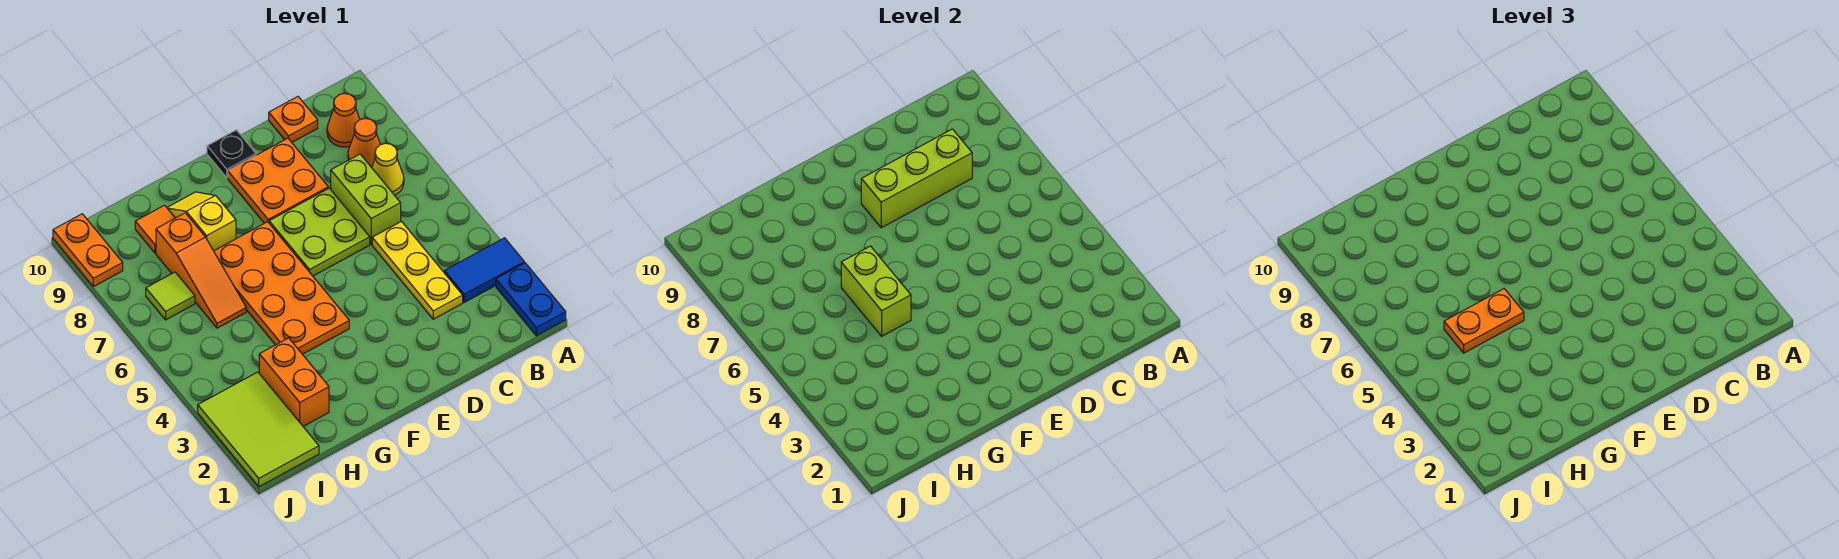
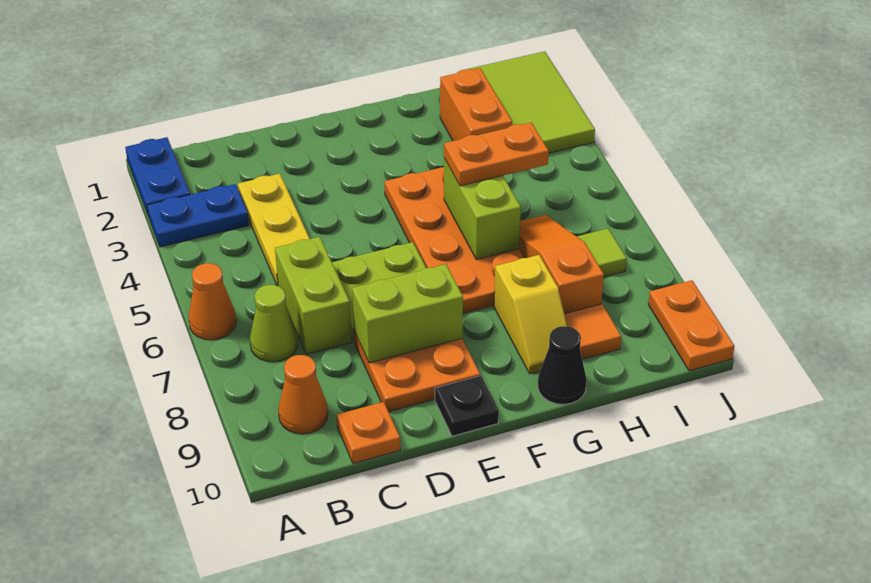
blue tile A3:B3 level 1 -> blue plate A3:B3 level 1
yellow cone B7 level 1 -> lime cone B7 level 1
orange cone B8 level 1 -> orange cone A6 level 1
lime brick C8:E8 level 2 -> lime brick D8:E8 level 2
none -> black cone G10 level 1

